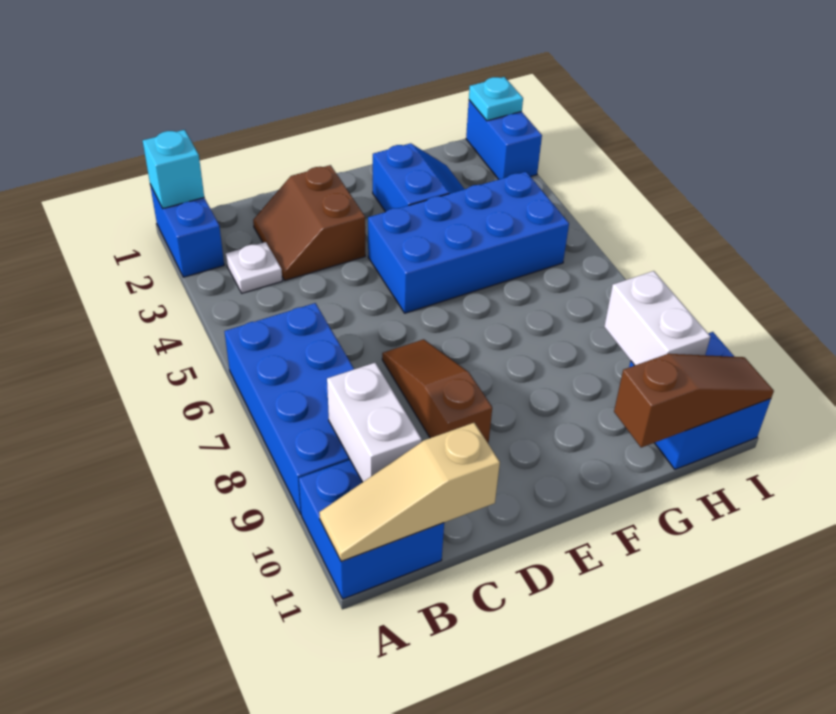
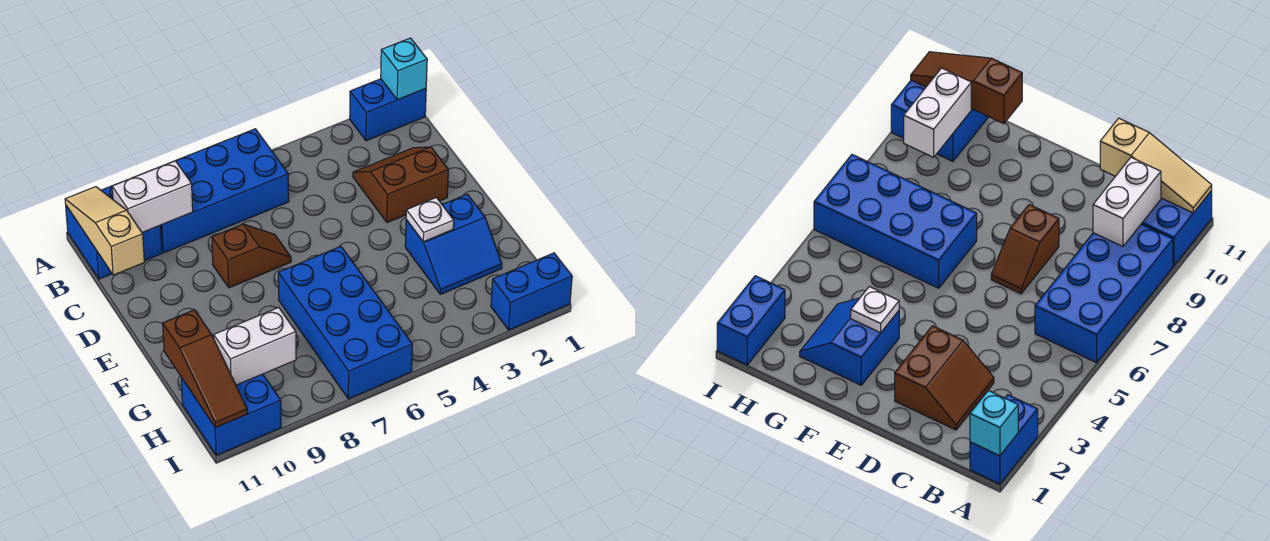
white plate B3 level 1 -> white plate F3 level 2
brown slope D7:D9 level 1 top 9 -> brown slope D7:D8 level 1 top 8
blue brick E4:H5 level 1 -> blue brick F6:I7 level 1
cyan plate I1 level 2 -> none

